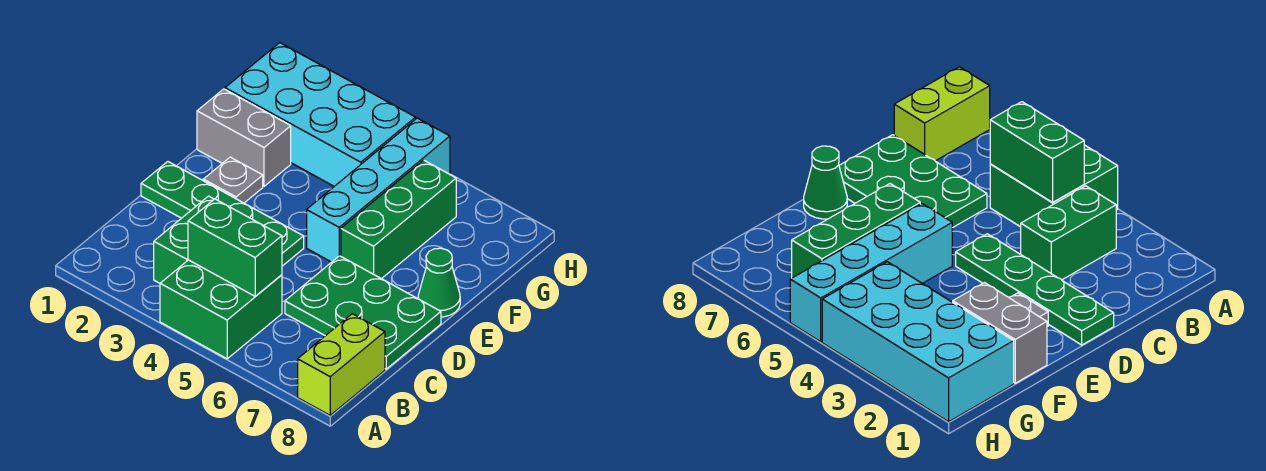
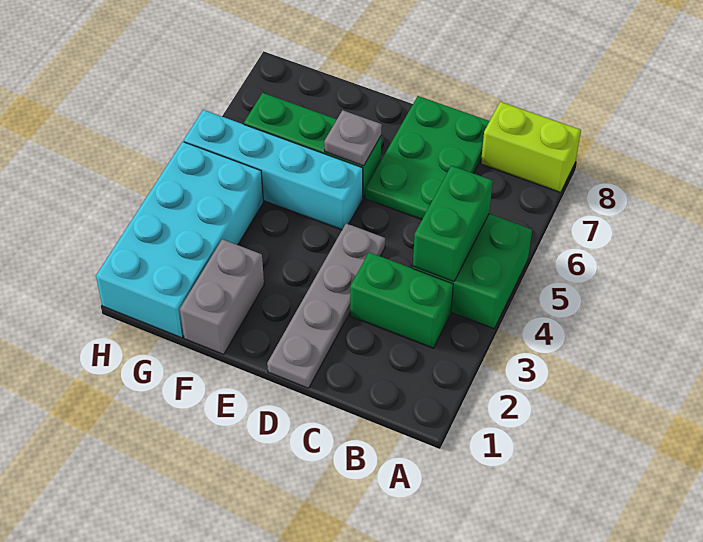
green plate D1:D4 level 1 -> grey plate D1:D4 level 1
grey plate E2 level 1 -> grey plate E6 level 2
green cone E8 level 1 -> none

